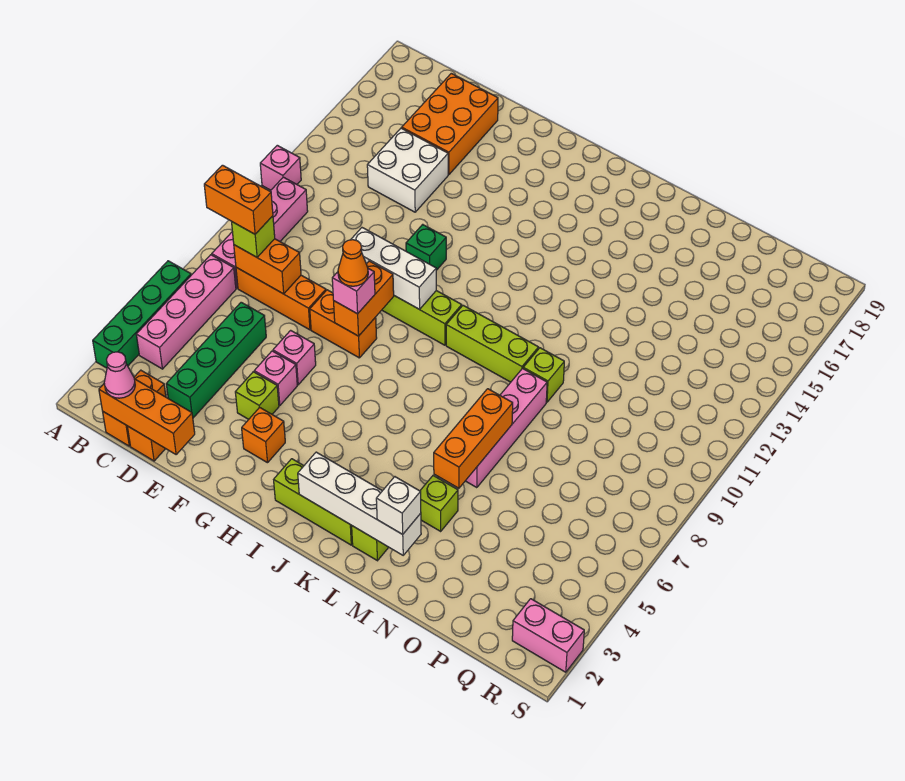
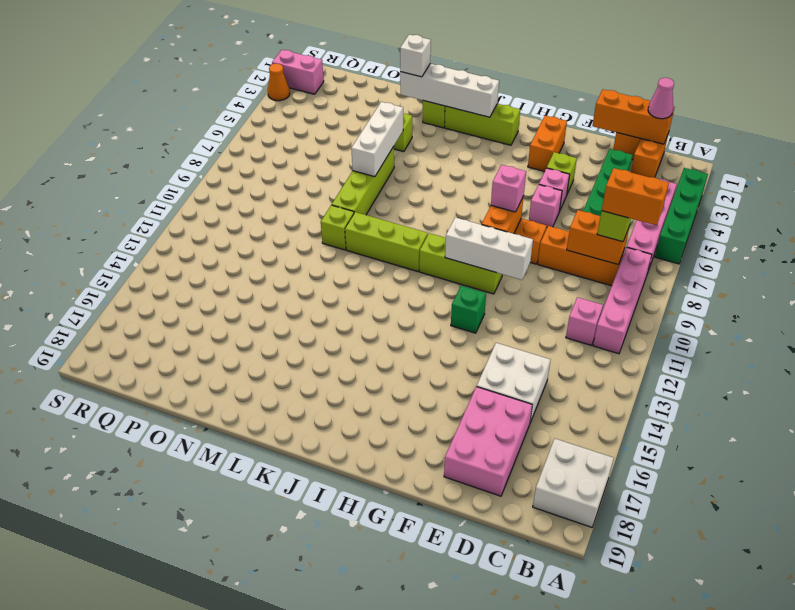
pink brick A12 level 1 -> pink brick C11 level 1
none -> white brick A17:B18 level 1
orange brick D16:E18 level 1 -> pink brick D16:E18 level 1
orange brick G3 level 1 -> orange brick G2:G3 level 1
orange cone G8 level 4 -> orange cone S3 level 1
orange brick M5:M7 level 2 -> white brick M5:M7 level 2
pink brick M6:M9 level 1 -> lime brick M6:M9 level 1

